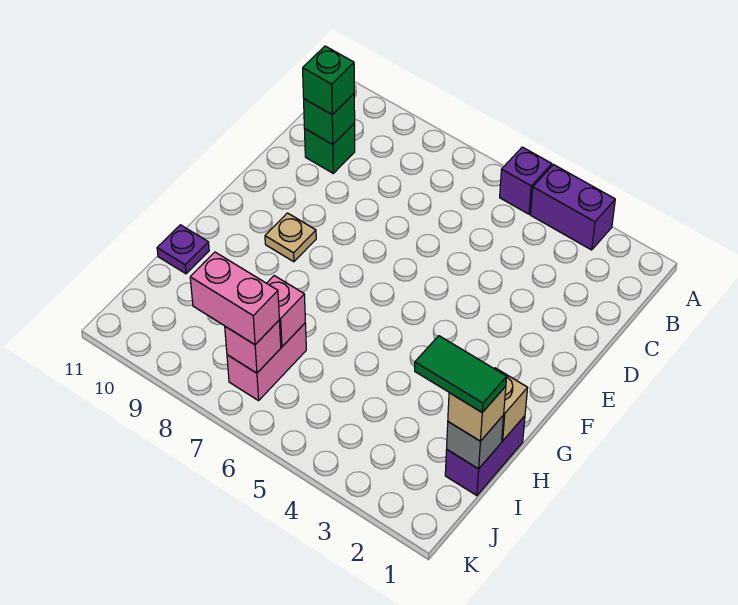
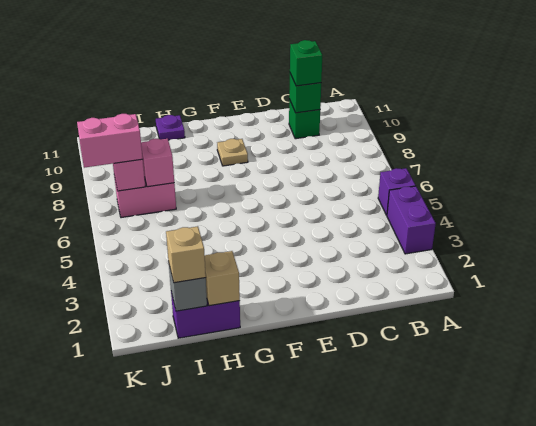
green tile I1:I2 level 4 -> none
pink brick J7:J8 level 3 -> pink brick J7:K7 level 3

